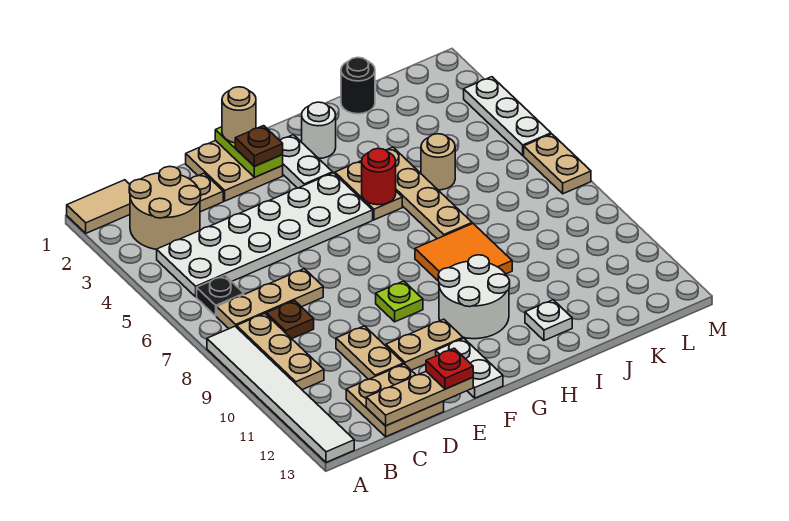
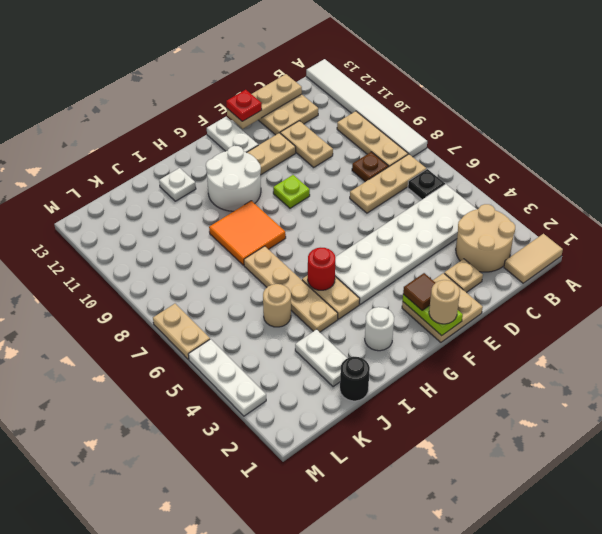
brown plate F2 level 3 -> brown tile F2 level 3
white plate G2:G3 level 1 -> white plate J2:J3 level 1

